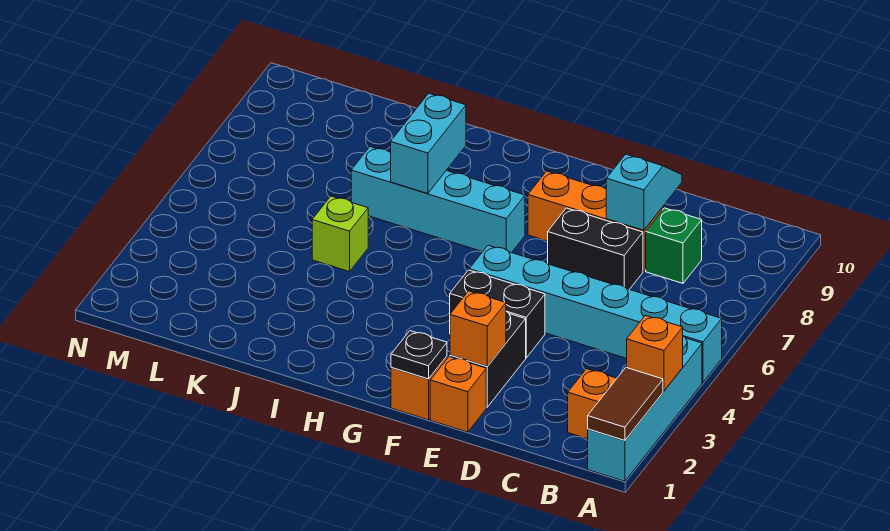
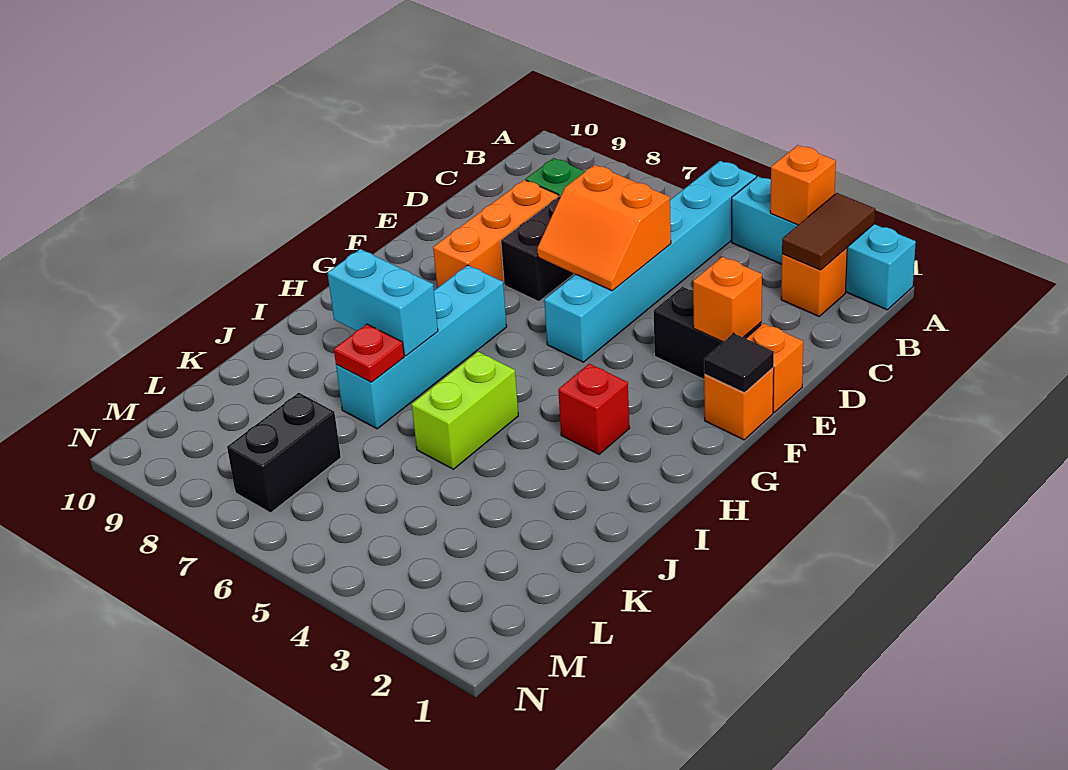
brown tile A1:A2 level 2 -> brown tile A2:B2 level 2
none -> orange slope D5:E6 level 2 top D
cyan slope D8:D9 level 2 top 8 -> none
black brick E4:F4 level 1 -> black brick L7:M7 level 1
black plate F1 level 2 -> black tile F1 level 2
none -> red brick H3 level 1
lime brick J5 level 1 -> lime brick I5:J5 level 1
none -> red plate J7 level 2

